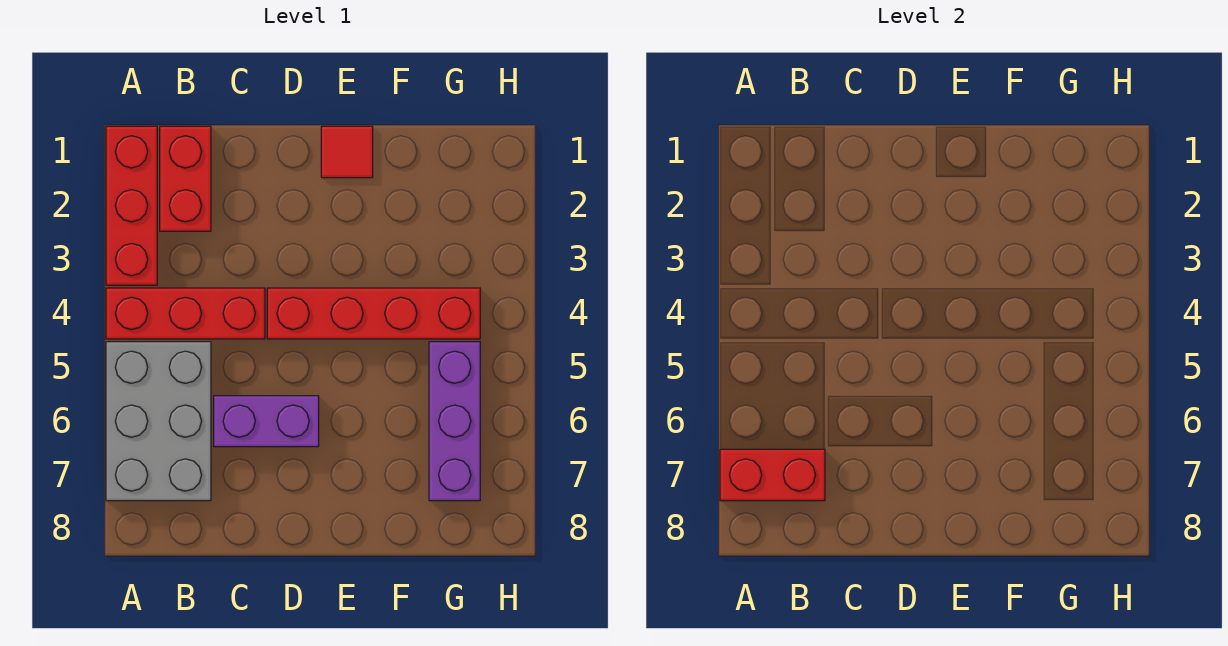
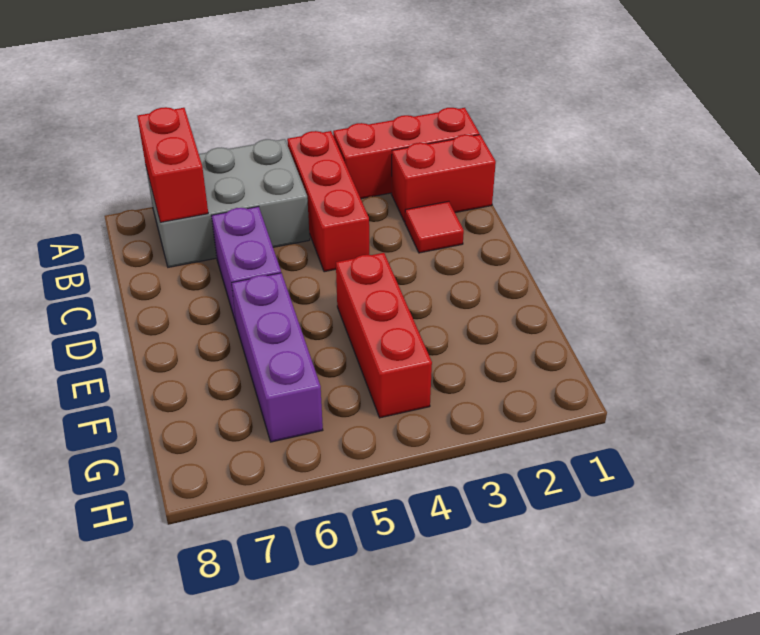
red brick D4:G4 level 1 -> red brick E4:G4 level 1
red tile E1 level 1 -> red tile C2 level 1
purple brick G5:G7 level 1 -> purple brick E6:G6 level 1

